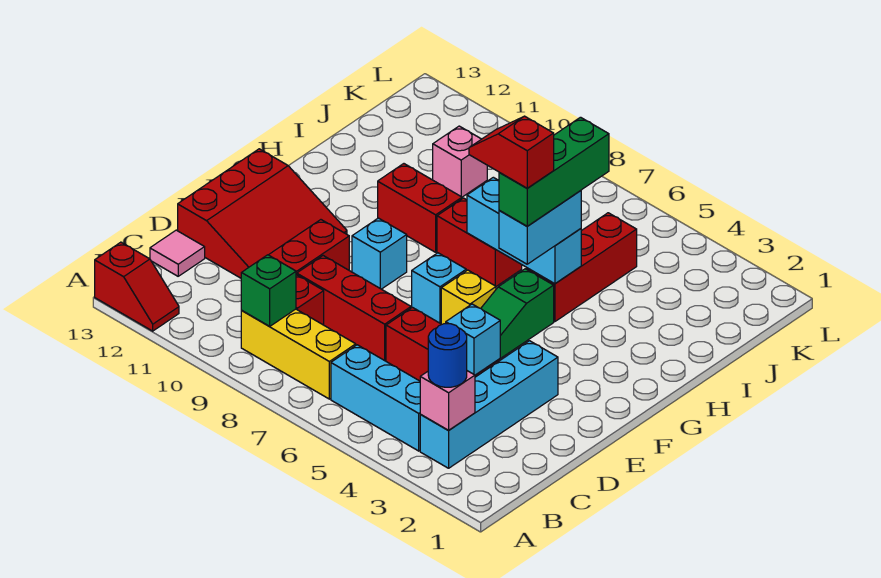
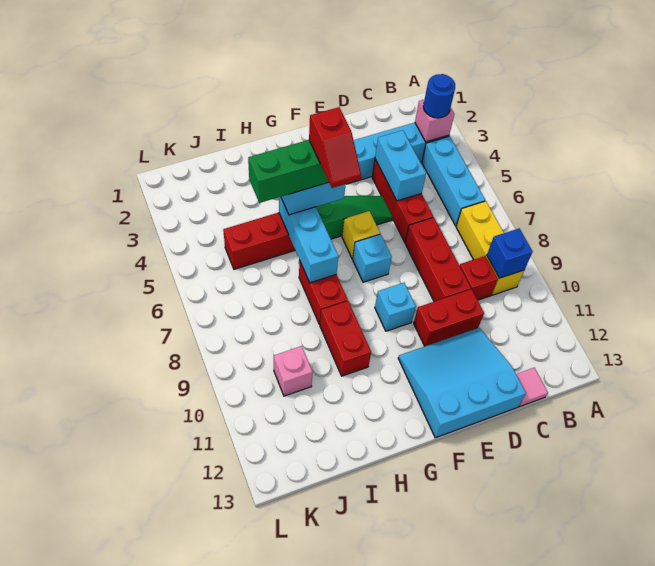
red slope A12:A13 level 1 top 13 -> none
green brick B9 level 2 -> blue brick B9 level 2
cyan brick D4 level 2 -> cyan brick D4:D5 level 2
red slope D11:F13 level 1 top 13 -> cyan slope D11:F13 level 1 top 13

